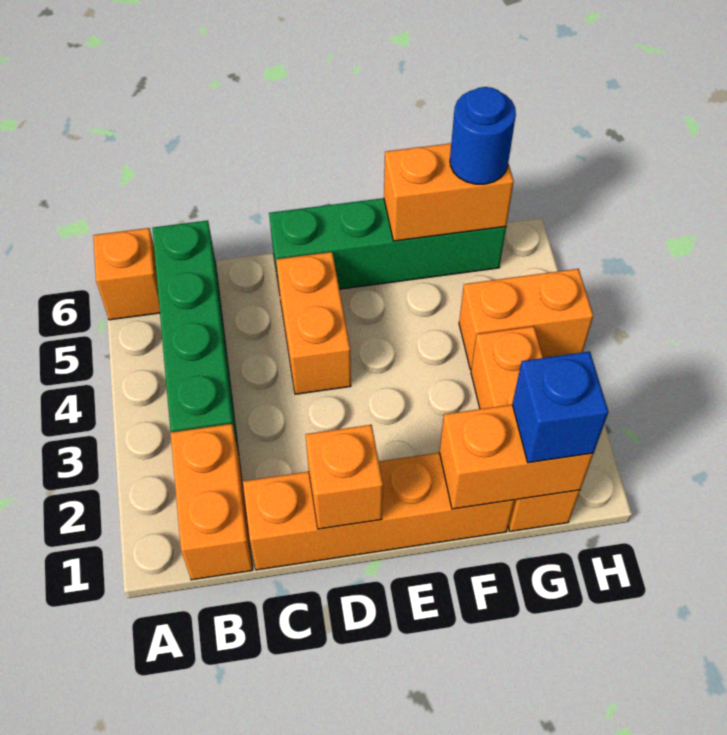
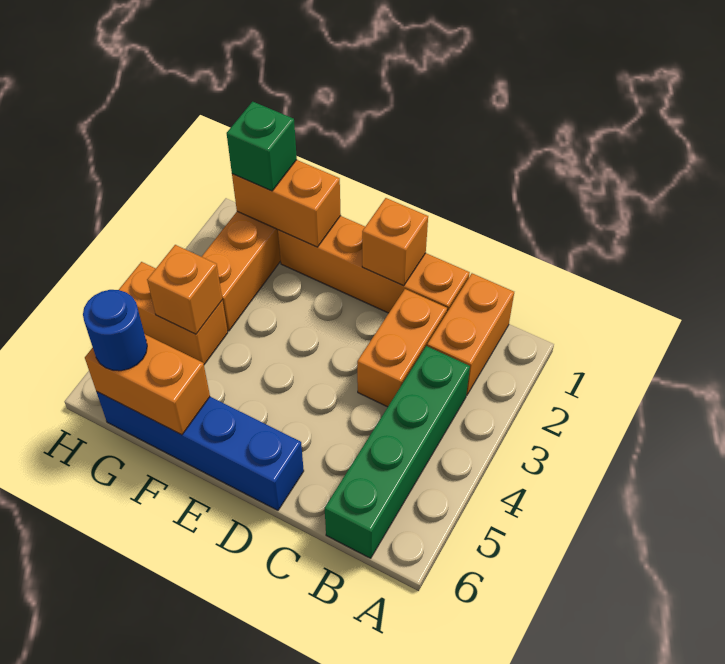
orange brick A6 level 1 -> orange brick G4 level 2
orange brick D4:D5 level 1 -> orange brick C2:C3 level 1
green brick D6:G6 level 1 -> blue brick D6:G6 level 1
blue brick G1 level 3 -> green brick G1 level 3

